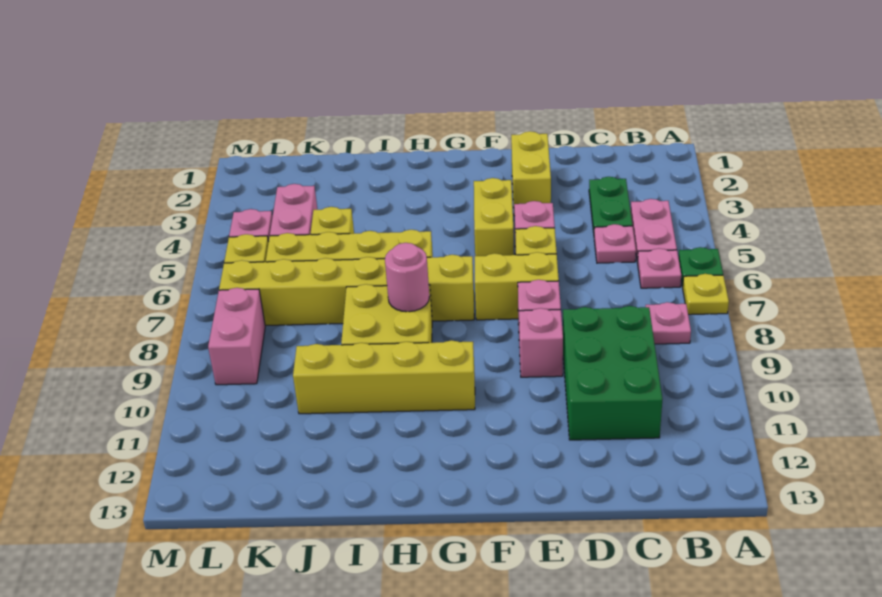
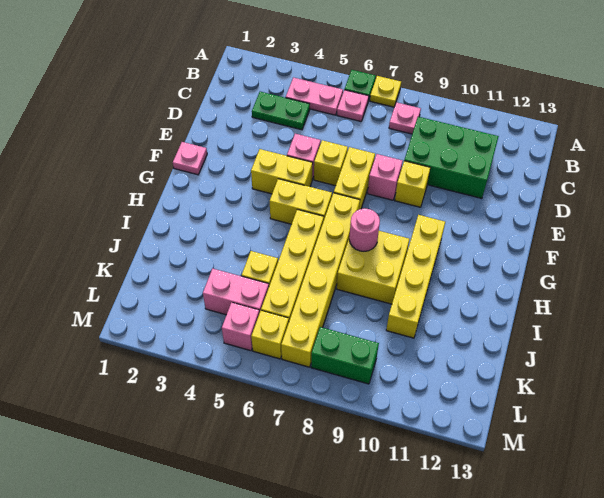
pink plate C5 level 1 -> pink plate F1 level 1
yellow brick E2:E3 level 1 -> yellow brick G5:G6 level 1
pink brick E9 level 1 -> yellow brick E9 level 1
pink brick L8:L9 level 1 -> green brick L8:L9 level 1

